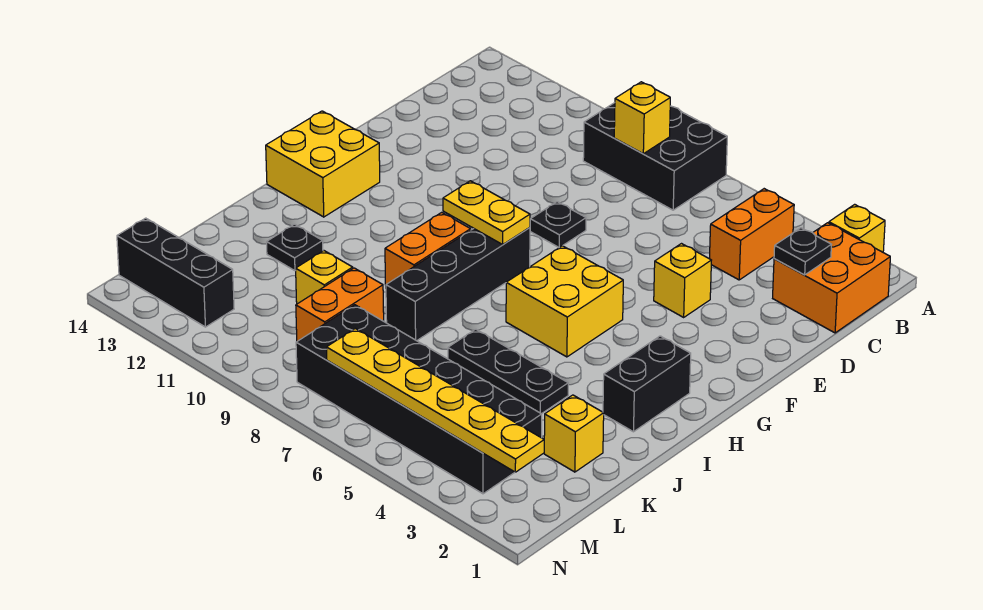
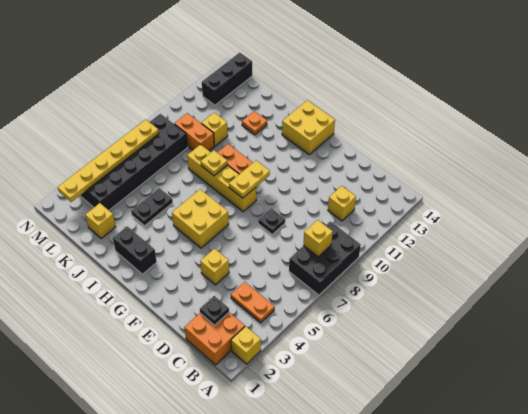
orange brick B4:C4 level 1 -> orange plate B4:C4 level 1
none -> yellow brick C11 level 1
black brick G8:J8 level 1 -> yellow brick G8:J8 level 1
none -> yellow plate I8 level 2
black plate J4:J6 level 1 -> black plate J4:J5 level 1
black plate J12 level 1 -> orange plate J12 level 1

